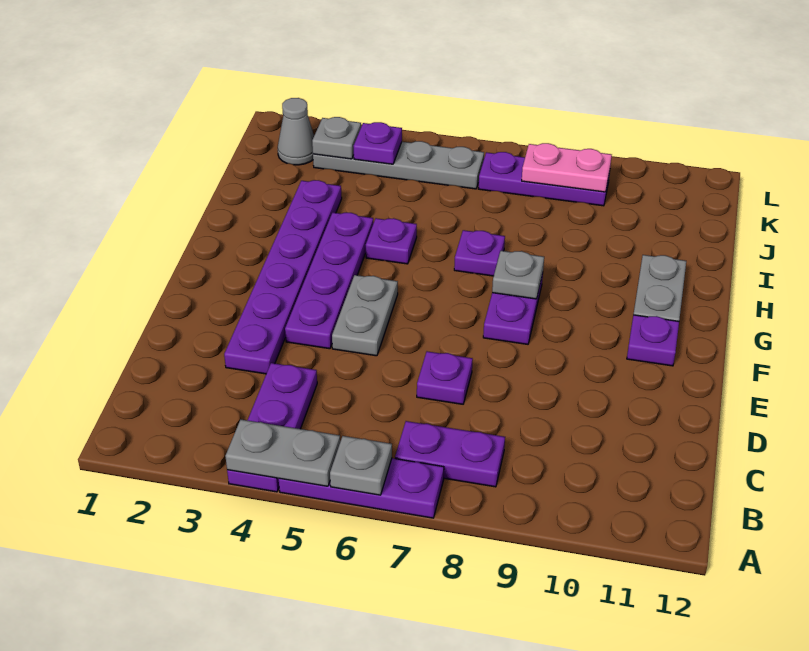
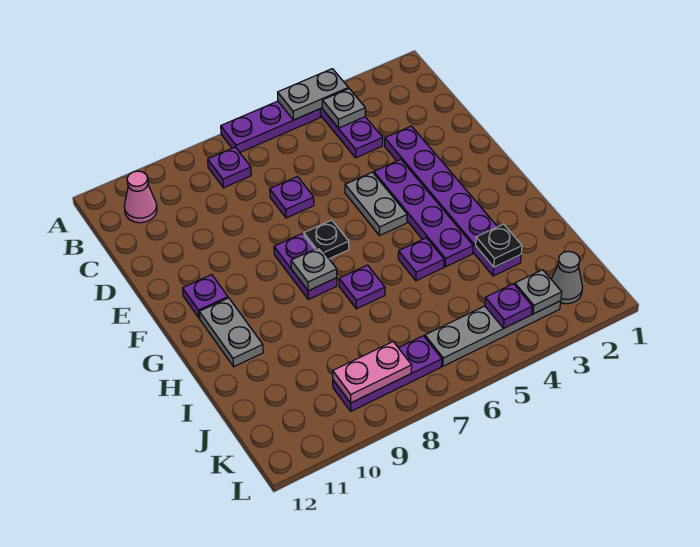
grey plate A6 level 2 -> grey plate B4 level 2
purple plate B7:B8 level 1 -> purple plate B8 level 1
none -> pink cone B11 level 1
none -> black plate F7 level 1
none -> black plate I3 level 2

